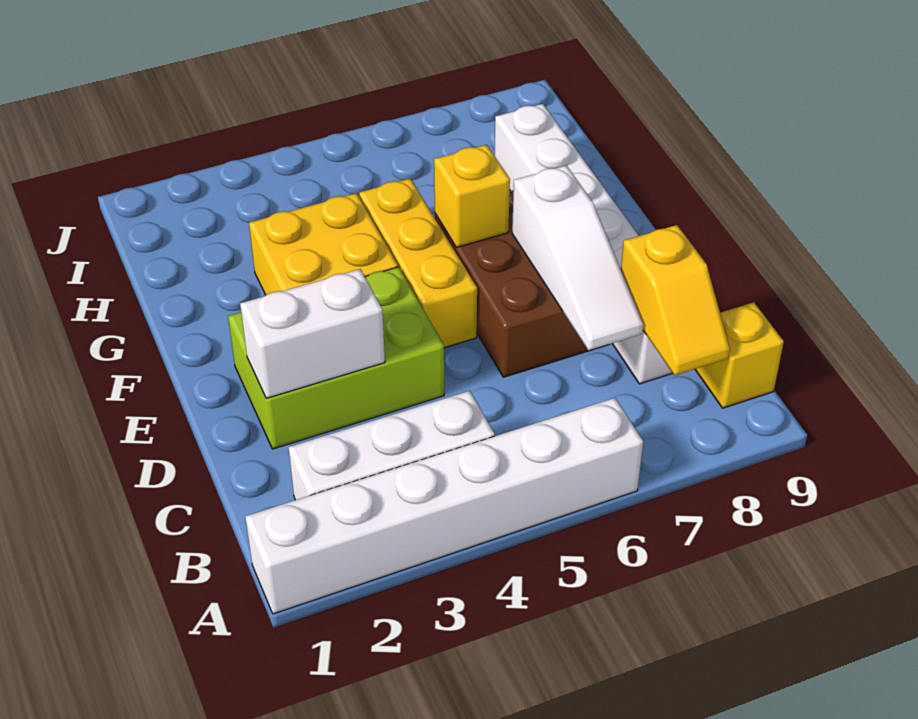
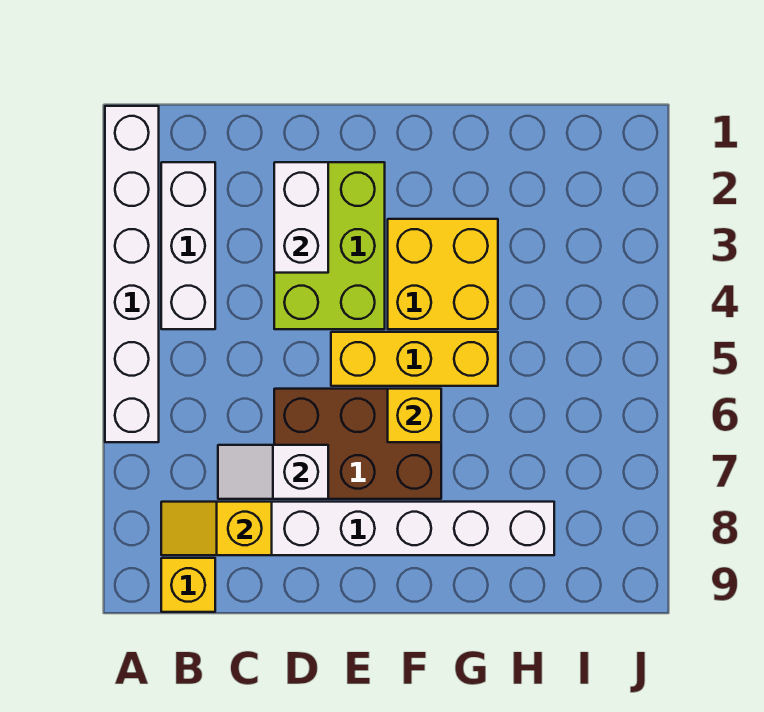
white slope C7:E7 level 2 top E -> white slope C7:D7 level 2 top D

